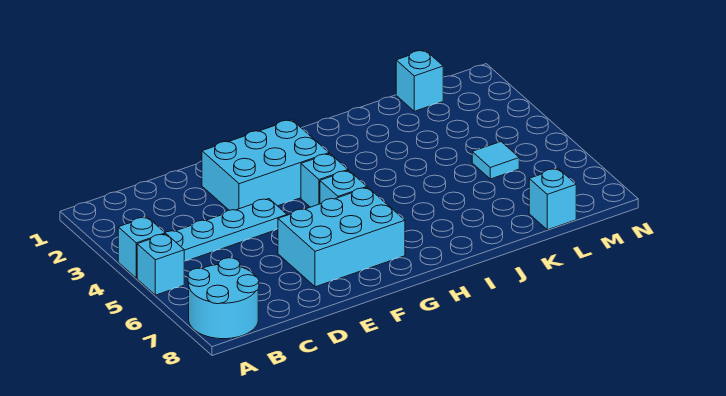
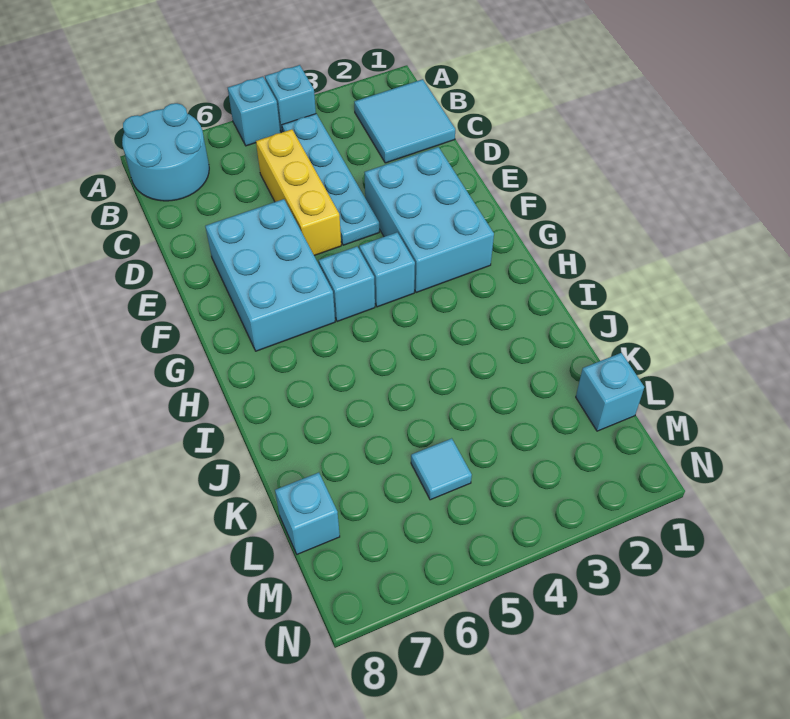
none -> cyan tile B1:C2 level 1
none -> yellow brick C5:E5 level 1

